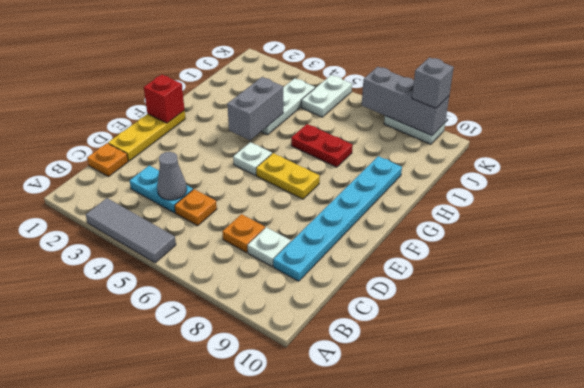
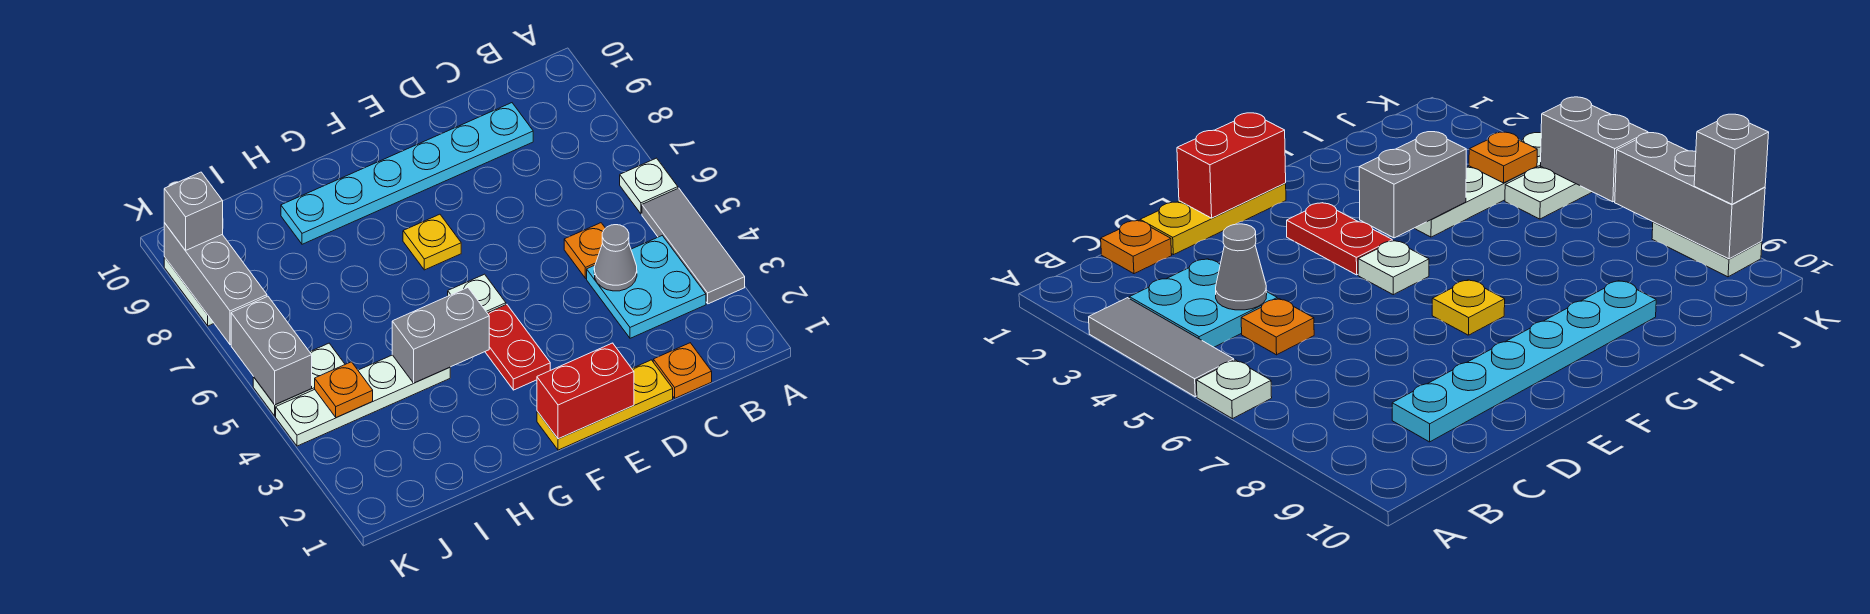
cyan plate C3:C4 level 1 -> cyan plate B3:C4 level 1
orange plate C7 level 1 -> orange plate J4 level 2
white plate C8 level 1 -> white plate A6 level 1
red brick F1 level 2 -> red brick E1:F1 level 2
yellow plate F6:F7 level 1 -> yellow plate F7 level 1
white plate H4:J4 level 1 -> white plate H4:K4 level 1
red plate H6:H7 level 1 -> red plate F3:F4 level 1
none -> grey brick K5:K6 level 2

